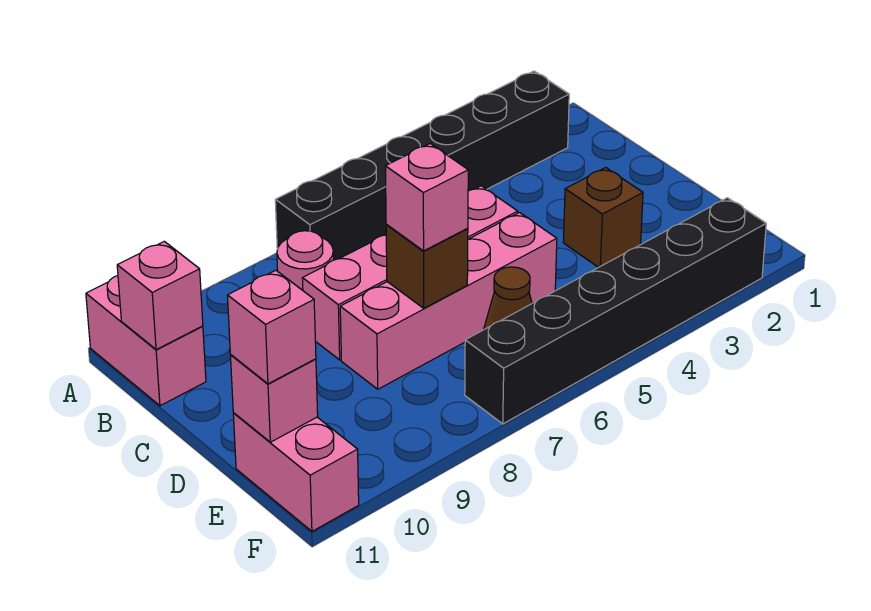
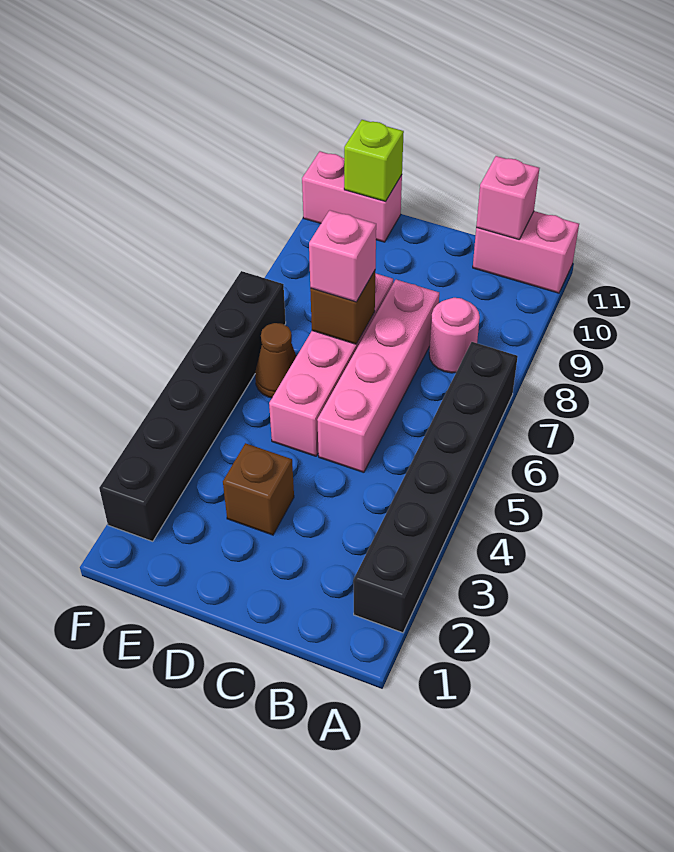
pink brick E11 level 2 -> lime brick E11 level 2
pink brick E11 level 3 -> none

